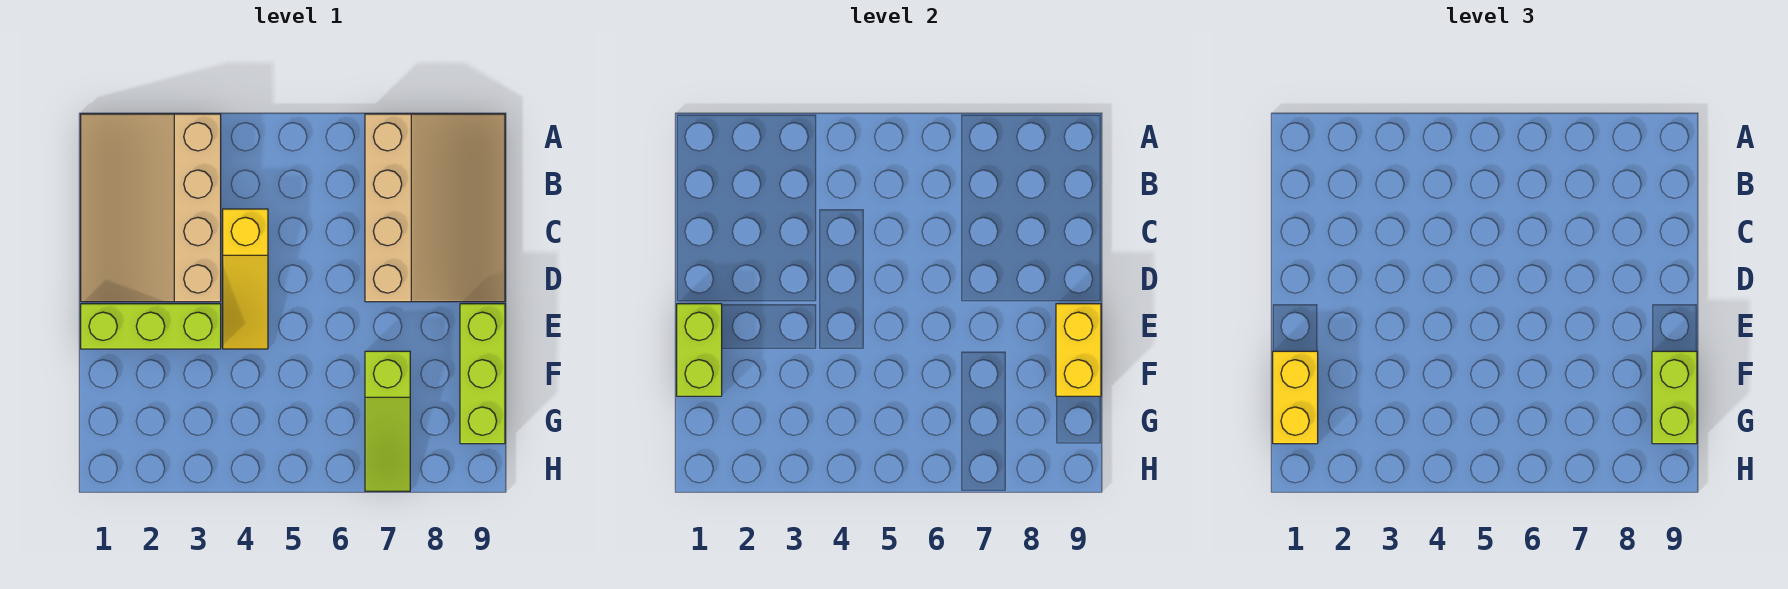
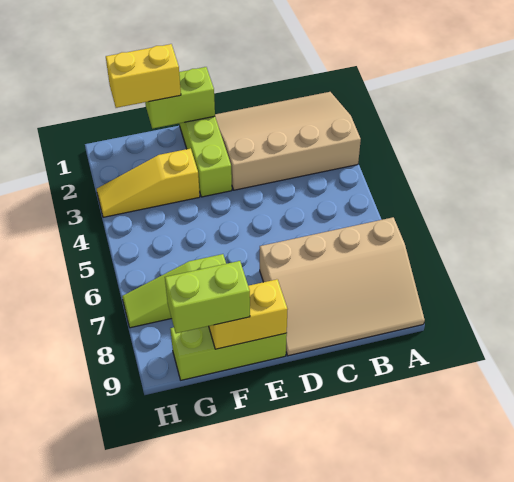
yellow slope C4:E4 level 1 top C -> yellow slope F3:H3 level 1 top F

